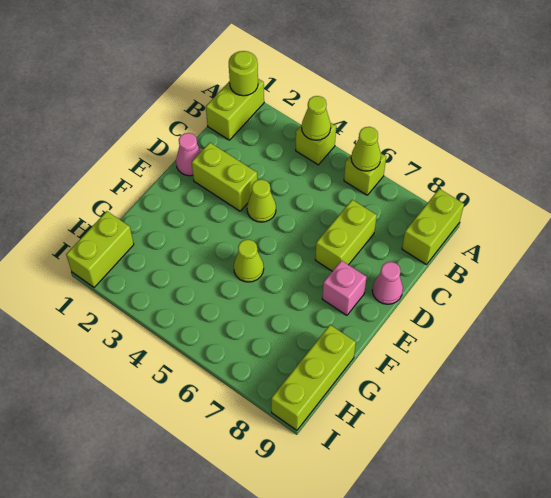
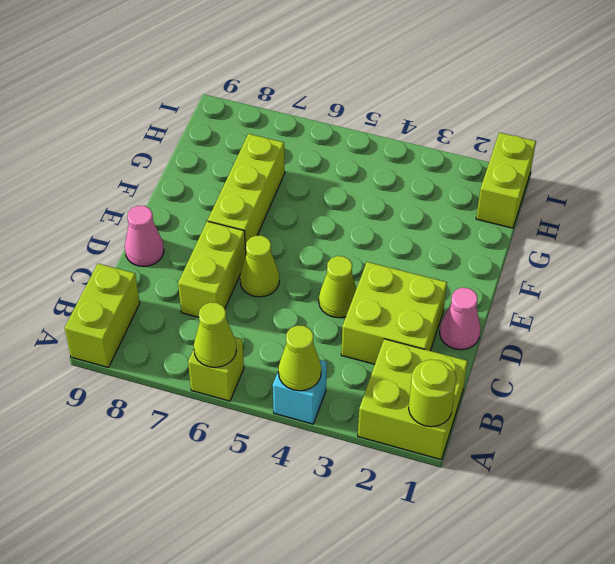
lime brick A1:B1 level 1 -> lime brick A1:B2 level 1
lime brick A4 level 1 -> cyan brick A4 level 1
lime brick D2:D3 level 1 -> lime brick C2:D3 level 1
pink brick E8 level 1 -> none
lime cone F5 level 1 -> lime cone D6 level 1
lime brick G9:I9 level 1 -> lime brick E7:G7 level 1

